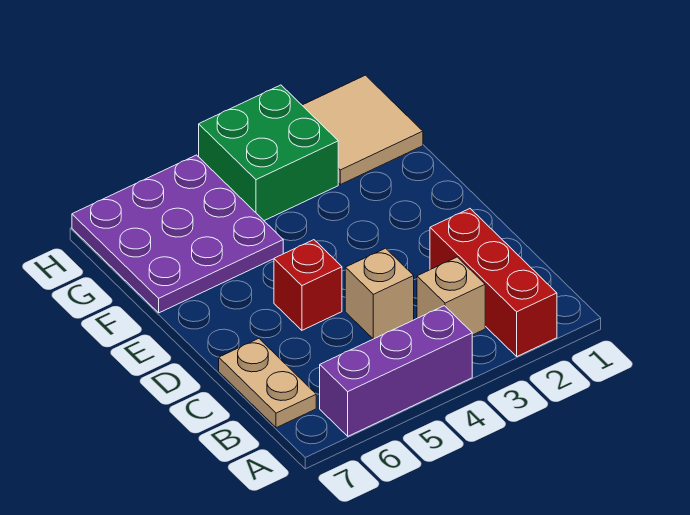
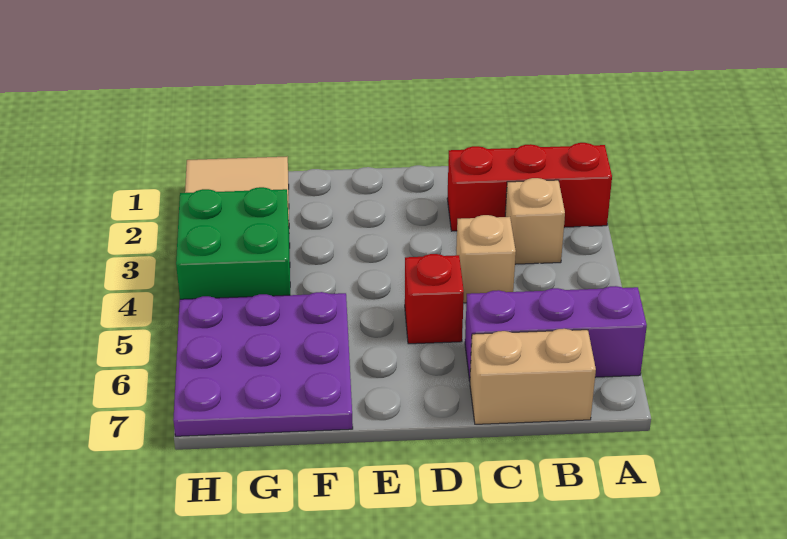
purple brick A4:A6 level 1 -> purple brick A6:C6 level 1
tan plate B7:C7 level 1 -> tan brick B7:C7 level 1

